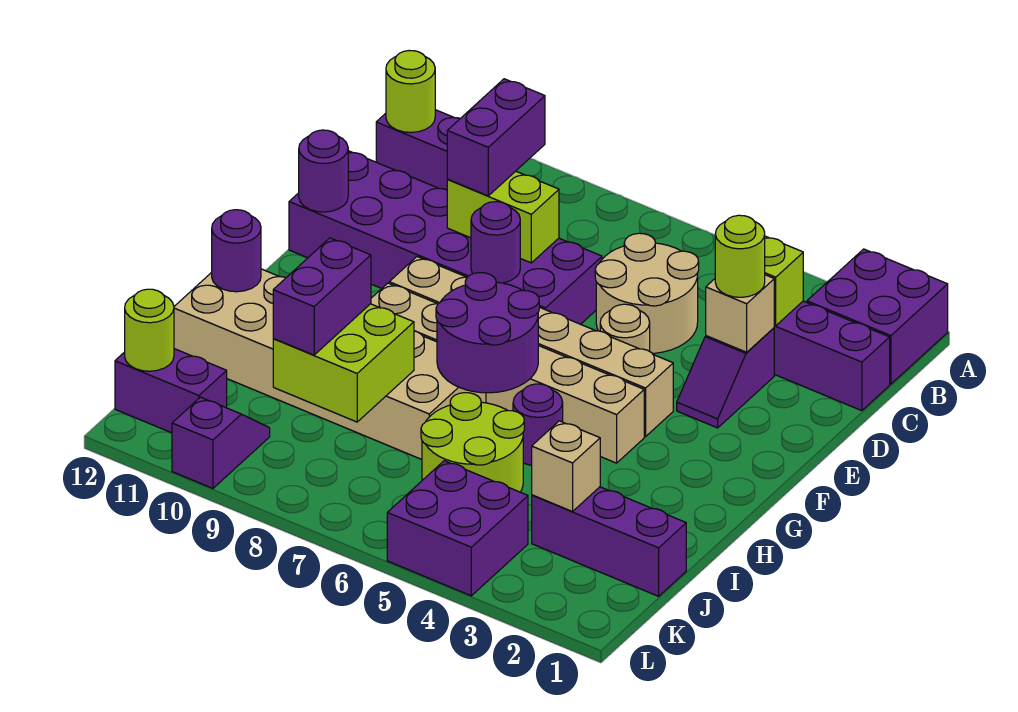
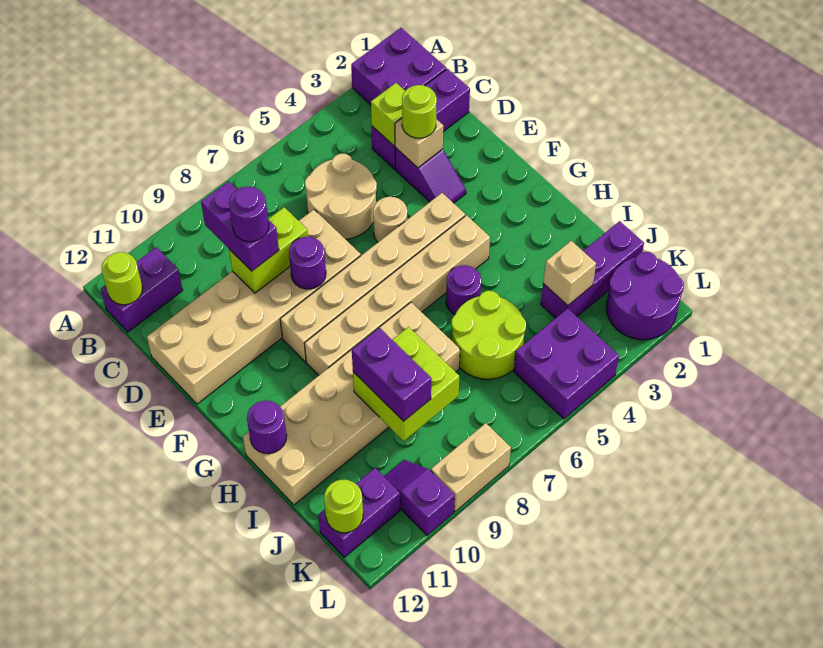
purple brick D7:E12 level 1 -> tan brick D7:E12 level 1
purple round brick E12 level 2 -> purple round brick D9 level 4
purple round brick G6:H7 level 2 -> purple round brick K1:L2 level 1
none -> tan brick L8:L9 level 1

